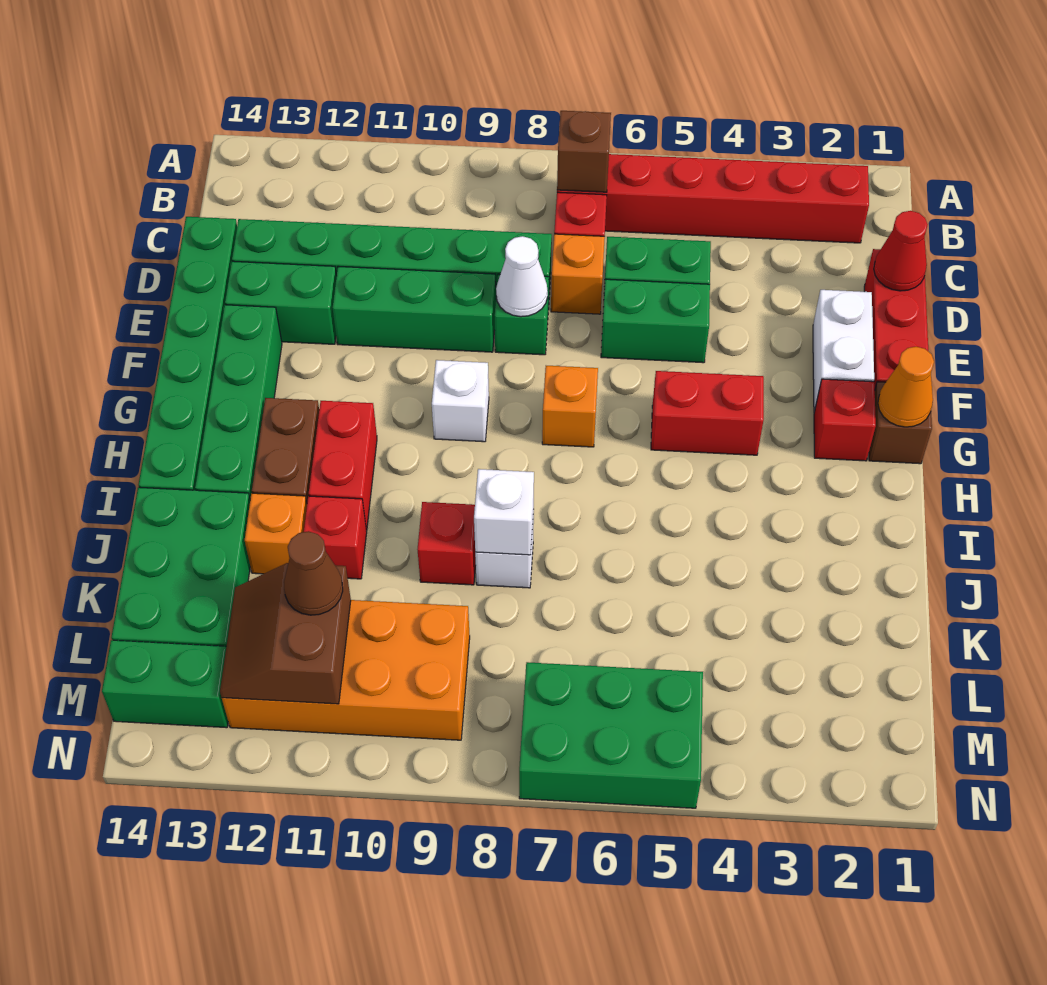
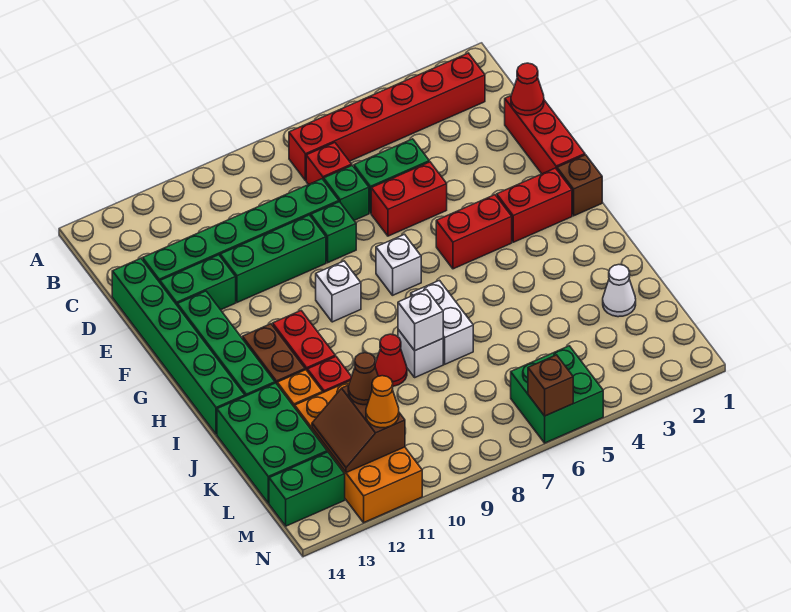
brown brick B7 level 2 -> brown brick N6 level 2
orange brick D7 level 1 -> green brick D7 level 1
white brick E2:F2 level 1 -> white brick I7:J7 level 1
green brick E5:E6 level 1 -> red brick E5:E6 level 1
white cone E8 level 2 -> white cone K2 level 1
orange cone G1 level 2 -> orange cone M11 level 3
red brick G2 level 1 -> red brick G2:G3 level 1
orange brick G7 level 1 -> white brick G7 level 1
red brick J9 level 1 -> red cone J9 level 1
orange brick L9:M12 level 1 -> orange brick K11:N12 level 1
green brick M5:N7 level 1 -> green brick M5:N6 level 1

